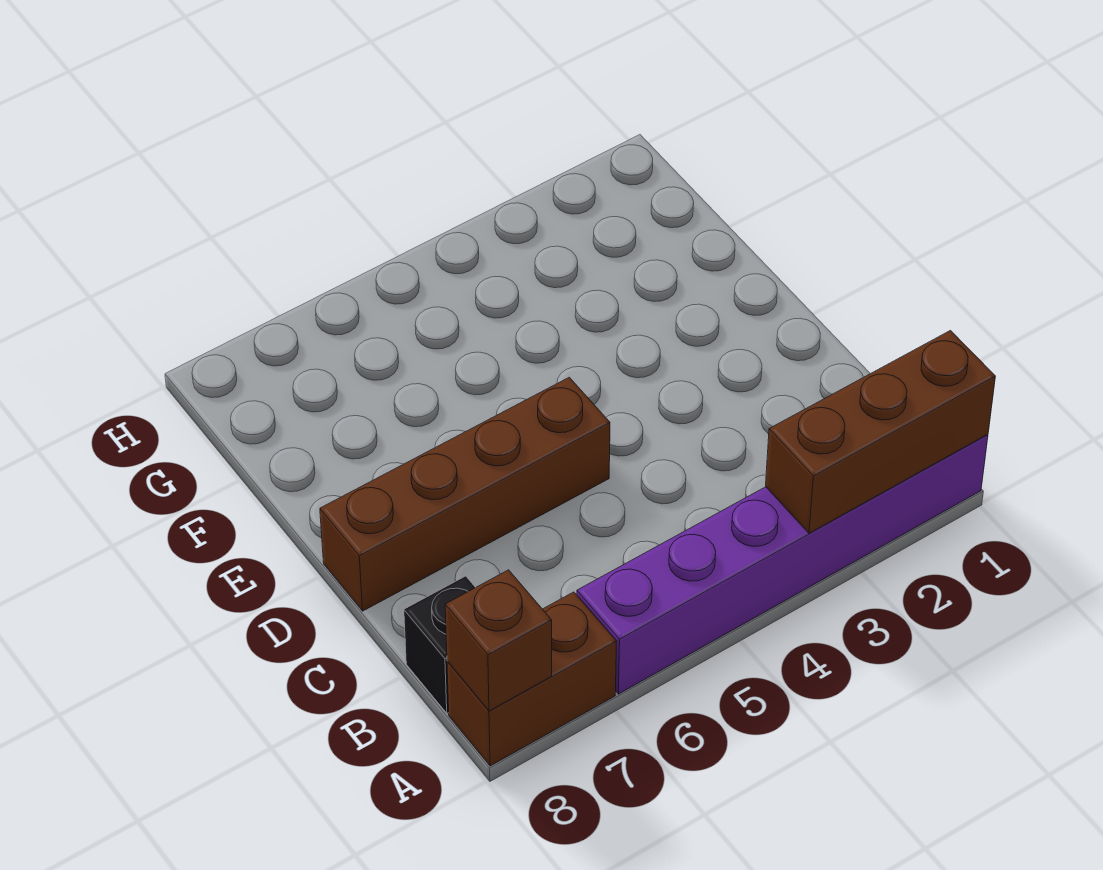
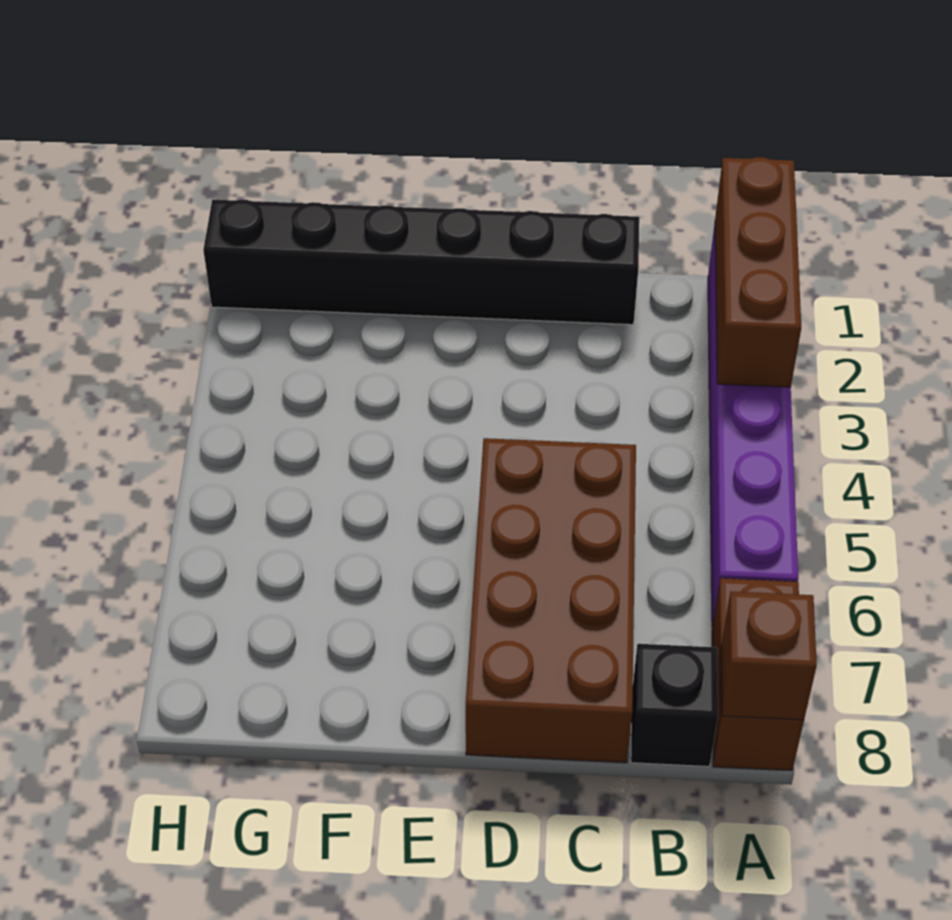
none -> black brick C1:H1 level 1
brown brick D5:D8 level 1 -> brown brick C5:D8 level 1

